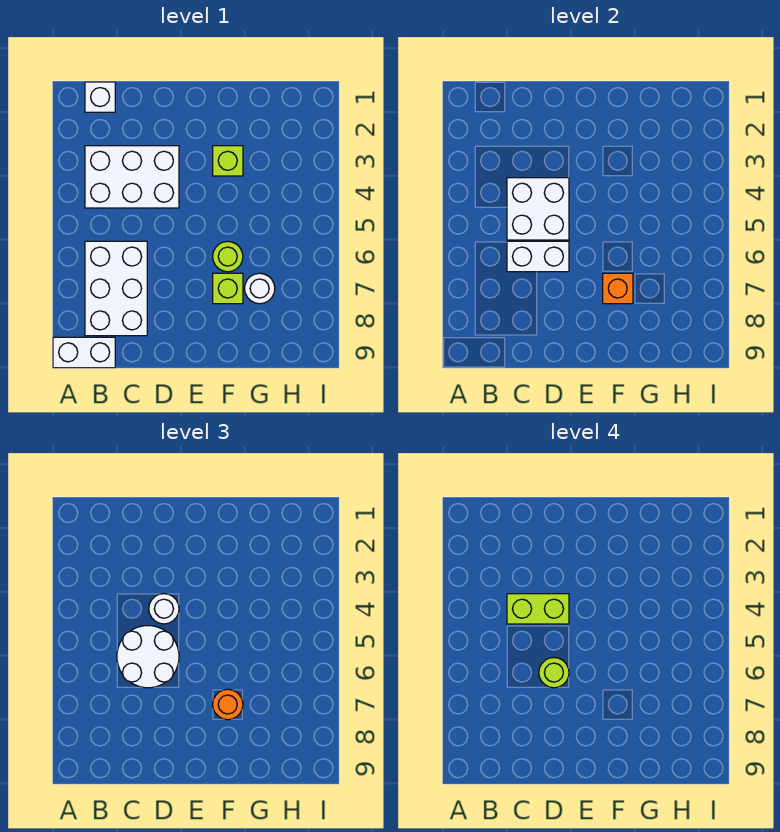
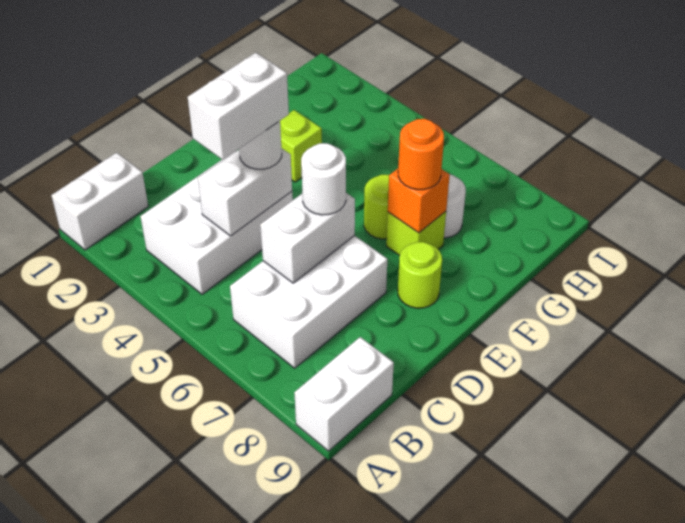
white brick B1 level 1 -> white brick A1:B1 level 1
white brick B6:C8 level 1 -> white brick B6:D7 level 1
white brick C4:D5 level 2 -> white brick C4:D4 level 2
lime brick C4:D4 level 4 -> white brick C4:D4 level 4
white round brick C5:D6 level 3 -> white round brick D6 level 3
lime round brick D6 level 4 -> lime round brick E8 level 1

